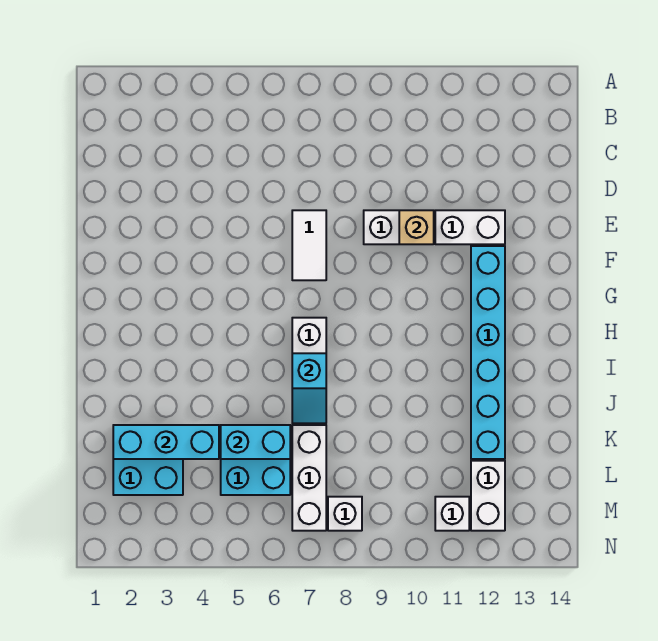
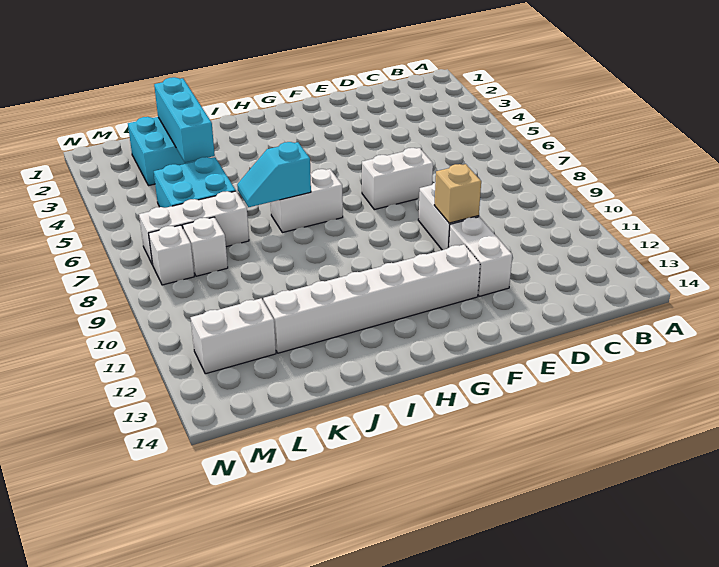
white tile E7:F7 level 1 -> white brick E7:F7 level 1
cyan brick F12:K12 level 1 -> white brick F12:K12 level 1
cyan brick K5:K6 level 2 -> none
white brick M11 level 1 -> white brick L8 level 1

